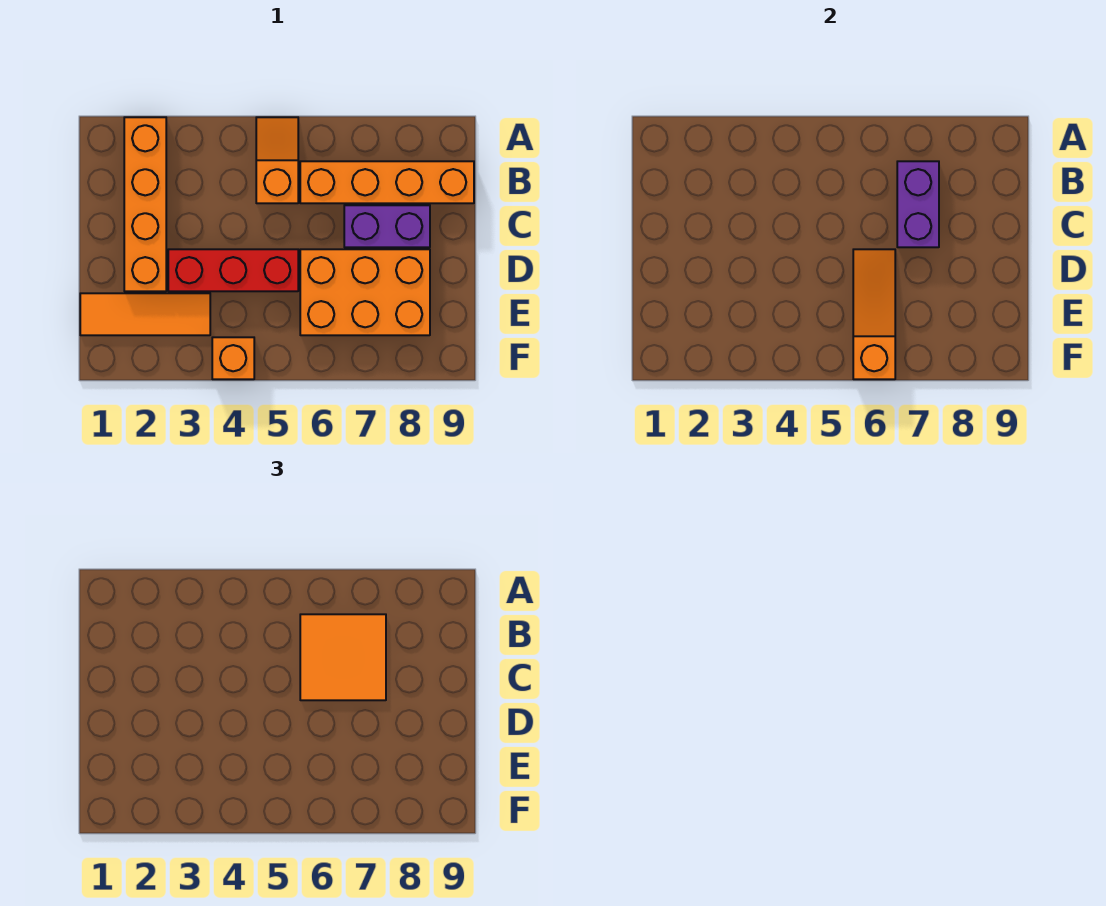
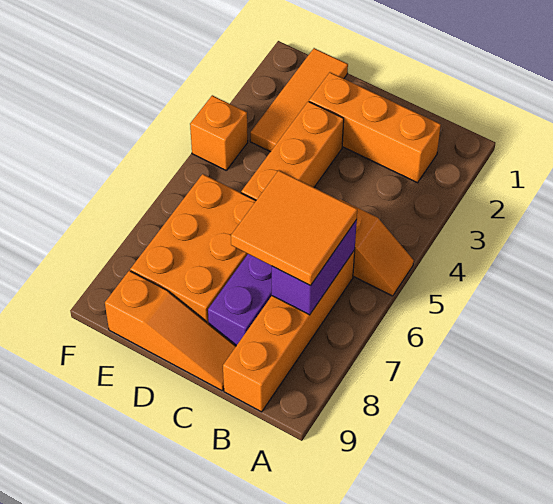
orange brick A2:D2 level 1 -> orange brick B2:D2 level 1
purple brick B7:C7 level 2 -> purple brick B6:B7 level 2
red brick D3:D5 level 1 -> orange brick D3:D5 level 1
orange slope D6:F6 level 2 top F -> orange slope C9:E9 level 1 top E

